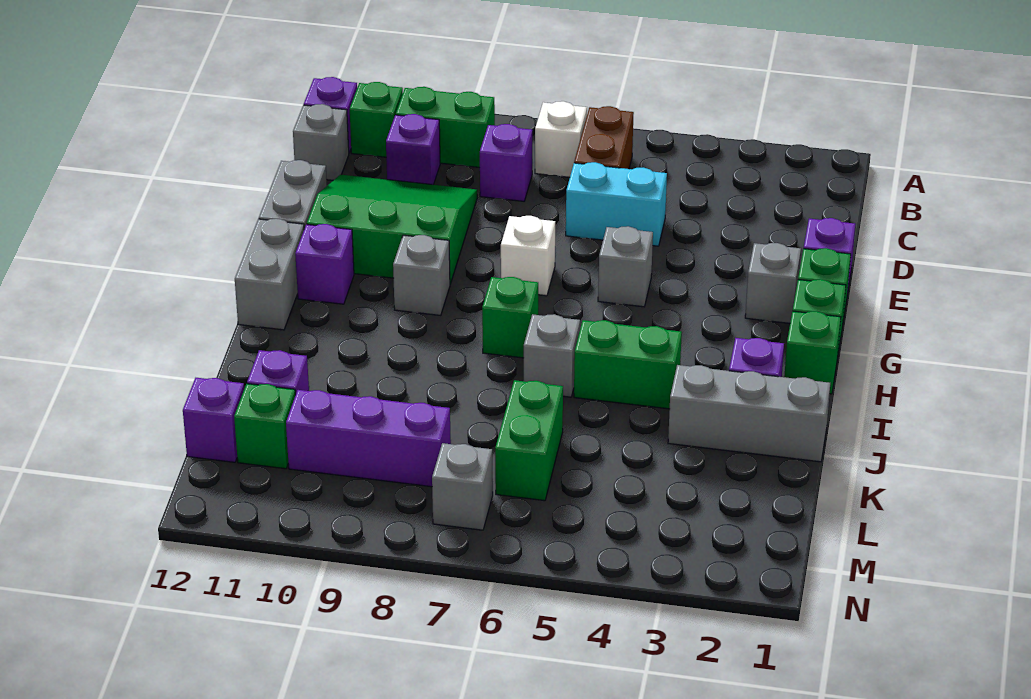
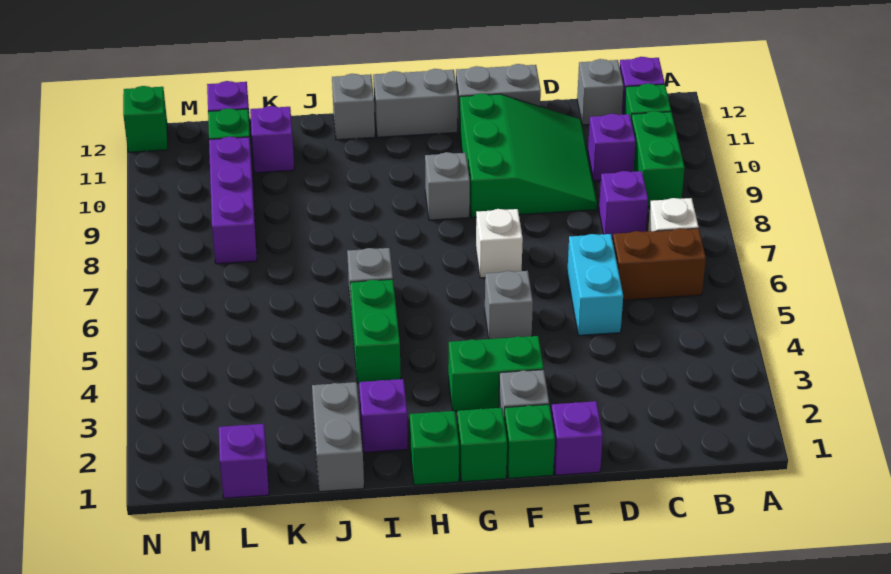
purple brick G11 level 1 -> purple brick L1 level 1
green brick H7 level 1 -> green brick N12 level 1
grey brick J1:J3 level 1 -> grey brick J1:J2 level 1
green brick K6:L6 level 1 -> green brick F3:G3 level 1
grey brick M7 level 1 -> grey brick I12 level 1

